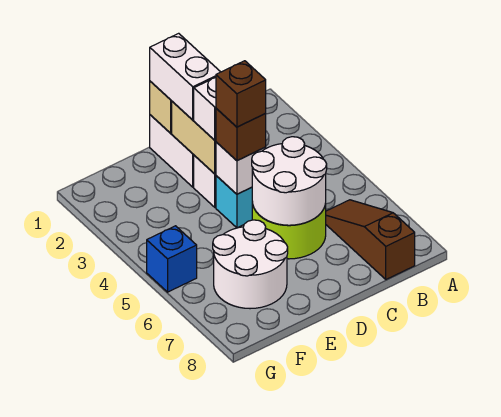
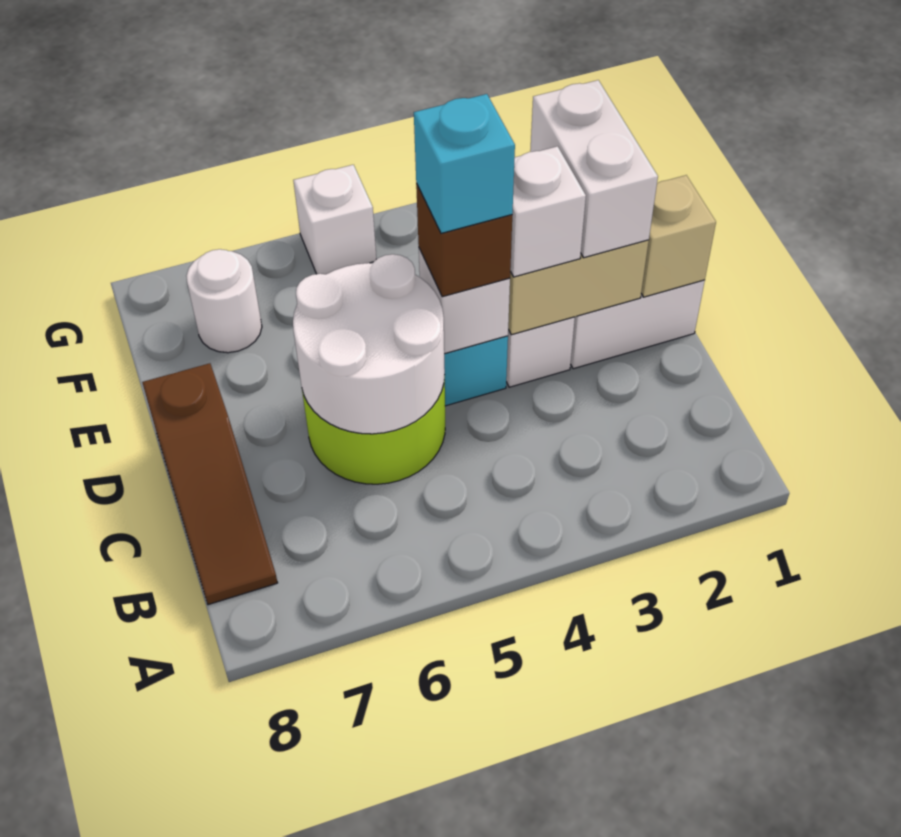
brown slope B6:B8 level 1 top 8 -> brown slope B8:D8 level 1 top D
white brick D1:D2 level 3 -> white brick D2:E2 level 3
brown brick D4 level 4 -> cyan brick D4 level 4
white round brick E6:F7 level 1 -> white round brick F7 level 1
blue brick G5 level 1 -> white brick G5 level 1

